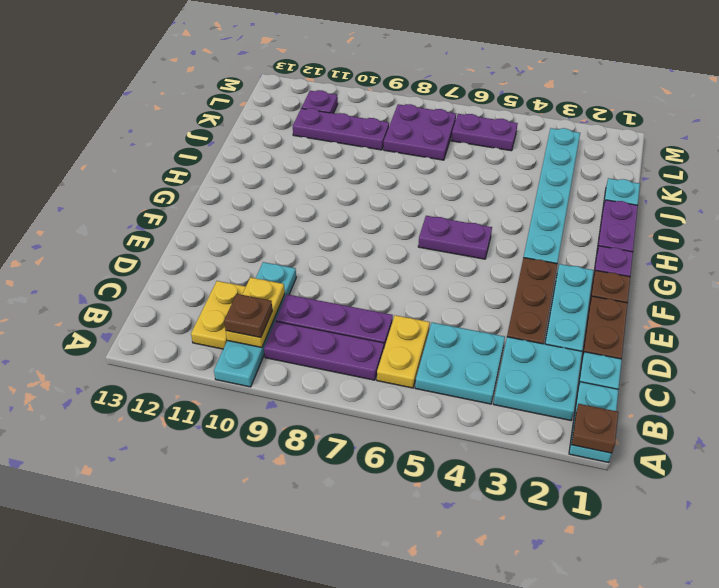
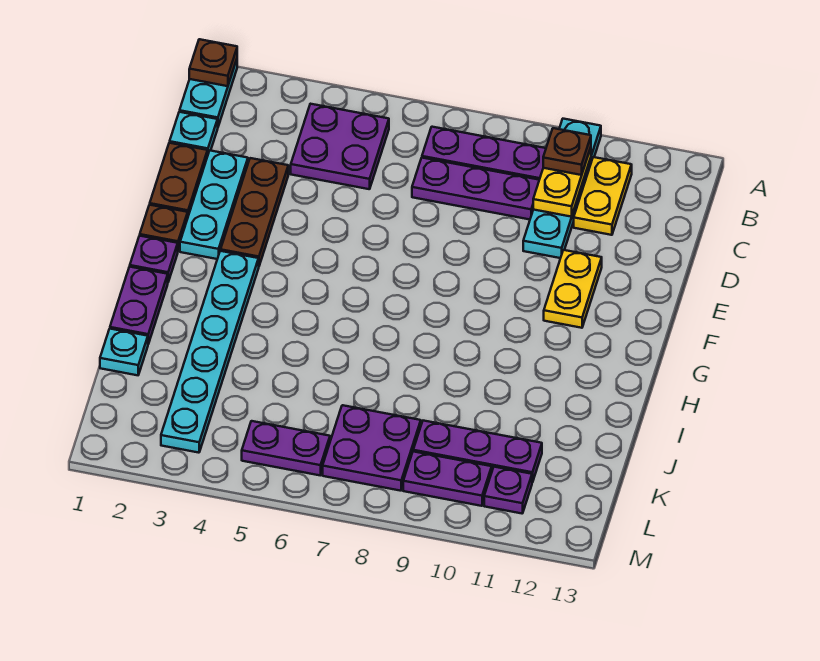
cyan plate B2:C3 level 1 -> none
cyan plate B4:C5 level 1 -> purple plate B4:C5 level 1
yellow plate B6:C6 level 1 -> yellow plate E11:F11 level 1
purple plate G5:G6 level 1 -> purple plate L9:L10 level 1

